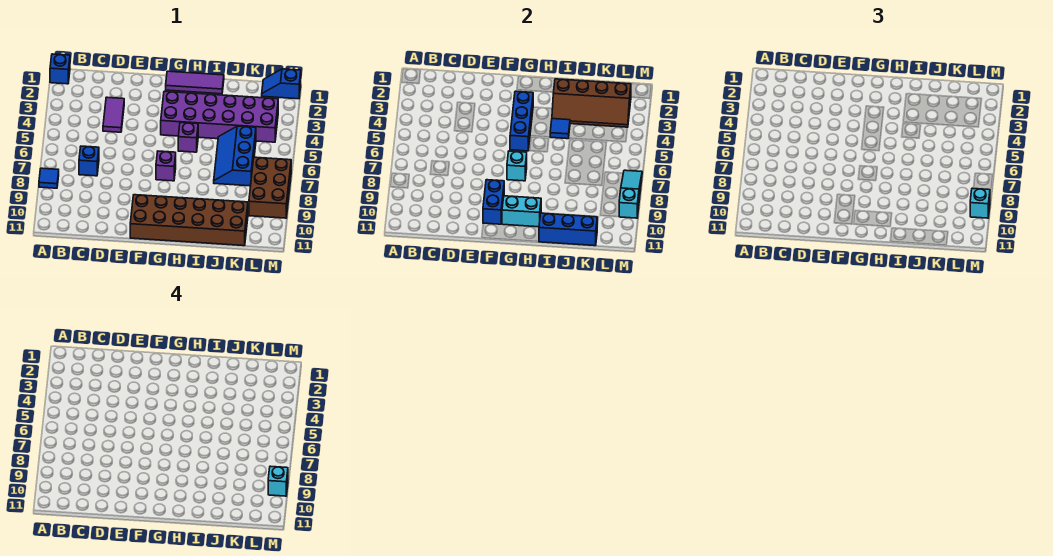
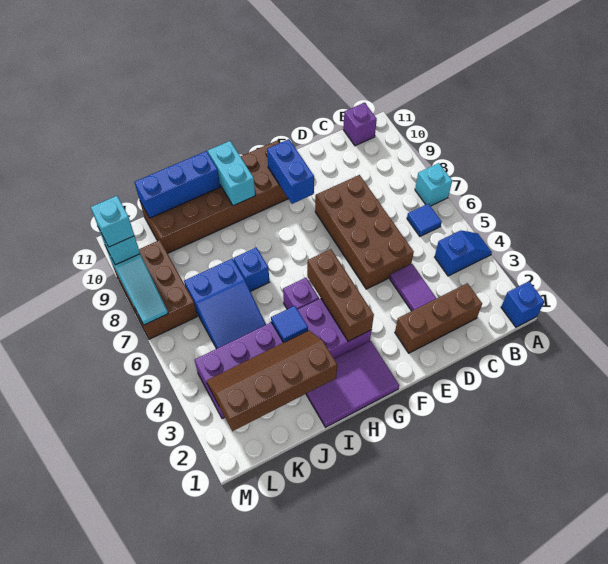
blue tile A8 level 1 -> blue tile B6 level 1
none -> brown brick C2:E2 level 1
blue brick C7 level 1 -> blue brick I7 level 1
none -> brown brick D5:E8 level 1
purple tile G1:I1 level 1 -> purple tile G1:I2 level 1
blue brick G3:G5 level 2 -> brown brick G3:G5 level 2
purple brick G7 level 1 -> purple brick B11 level 1
cyan brick G7 level 2 -> cyan brick A7 level 1
cyan brick G10:H10 level 2 -> cyan brick H10:H11 level 2
blue slope J5:K7 level 1 top K -> blue slope J5:K7 level 1 top 7
blue slope L1:M1 level 1 top M -> blue slope A4:B4 level 1 top B

